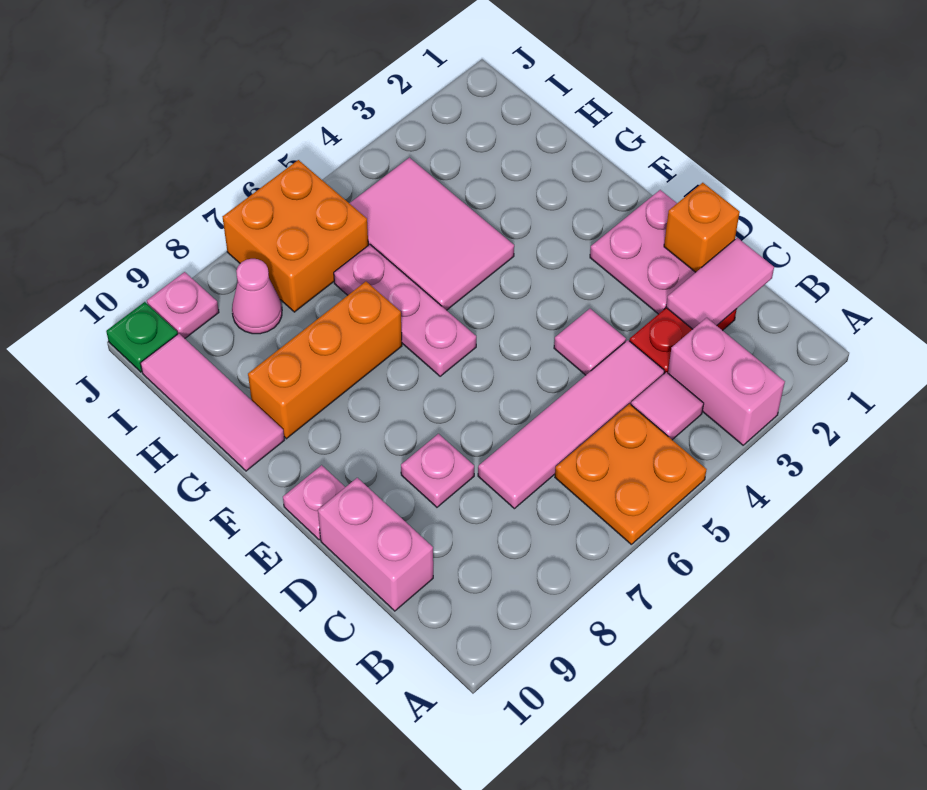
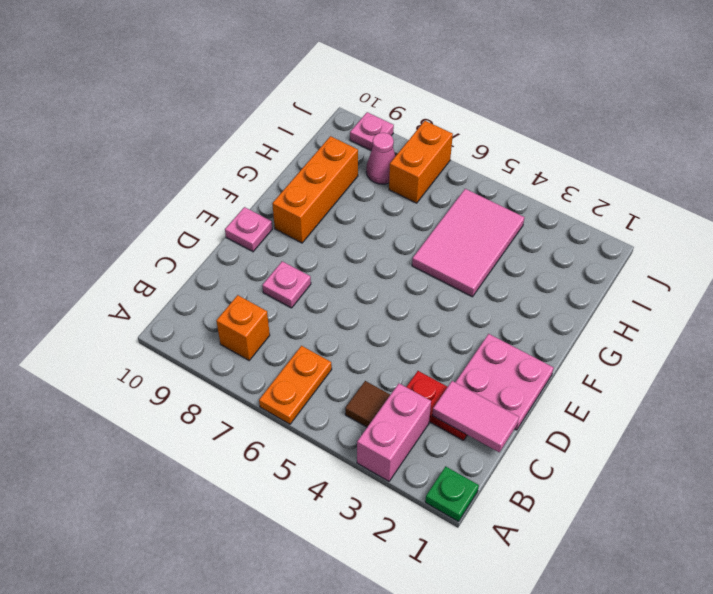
orange plate A5:B6 level 1 -> orange plate A6:B6 level 1
pink tile B4 level 1 -> brown tile B4 level 1
pink tile C4:C7 level 1 -> none
pink brick C10:D10 level 1 -> none
orange brick D1 level 2 -> orange brick B8 level 1
pink tile D4 level 1 -> none
pink plate F6:H6 level 1 -> none
orange brick G7:G9 level 1 -> orange brick F9:H9 level 1
pink tile G10:I10 level 1 -> none
orange brick I6:J7 level 1 -> orange brick I7:J7 level 1
green plate J10 level 1 -> green plate A1 level 1

